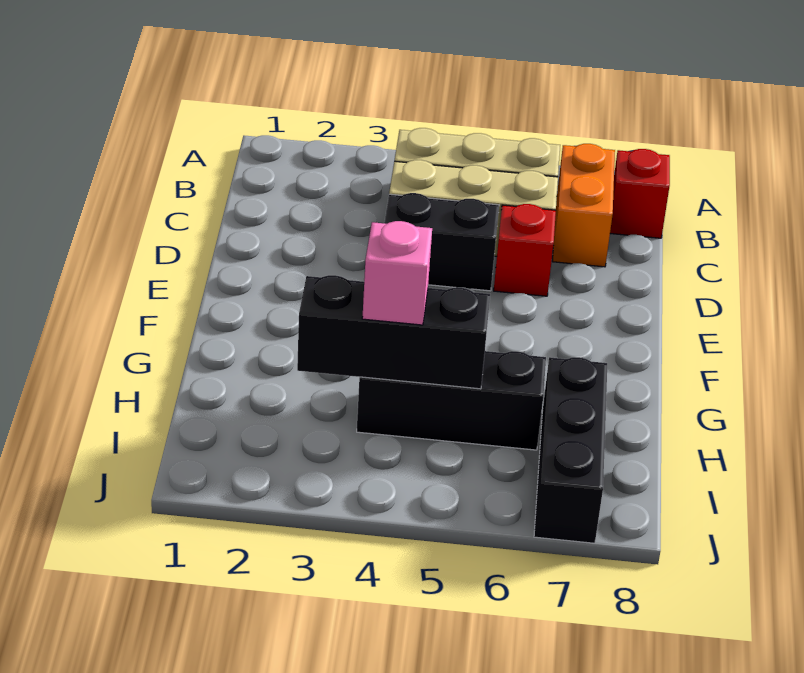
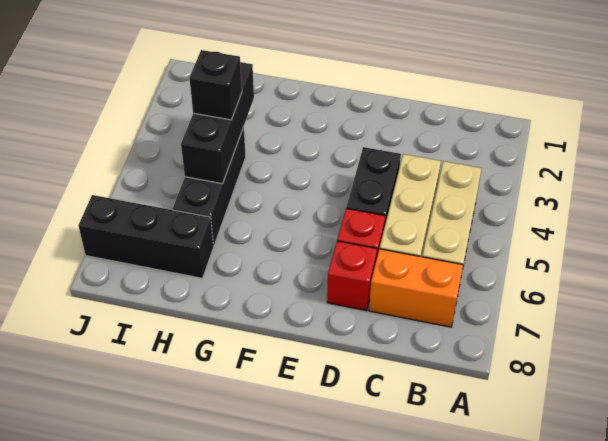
red brick B8 level 1 -> red brick D7 level 1
pink brick H4 level 3 -> black brick H4 level 3

